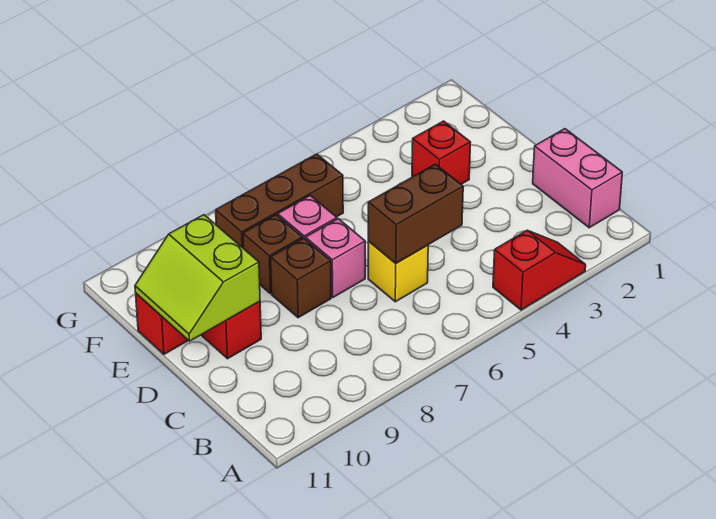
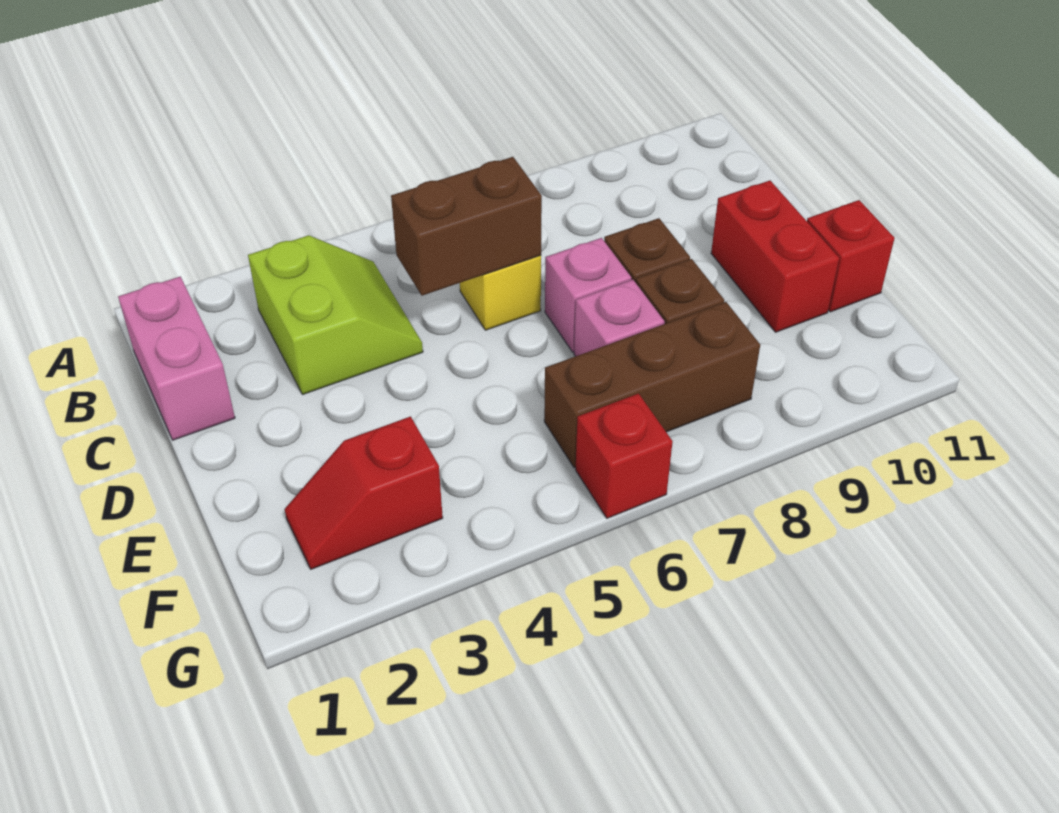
red slope A3:A4 level 1 top 4 -> red slope F2:F3 level 1 top 3
lime slope D10:E11 level 2 top 10 -> lime slope B3:C4 level 1 top 3
red brick E3 level 1 -> red brick G6 level 1

